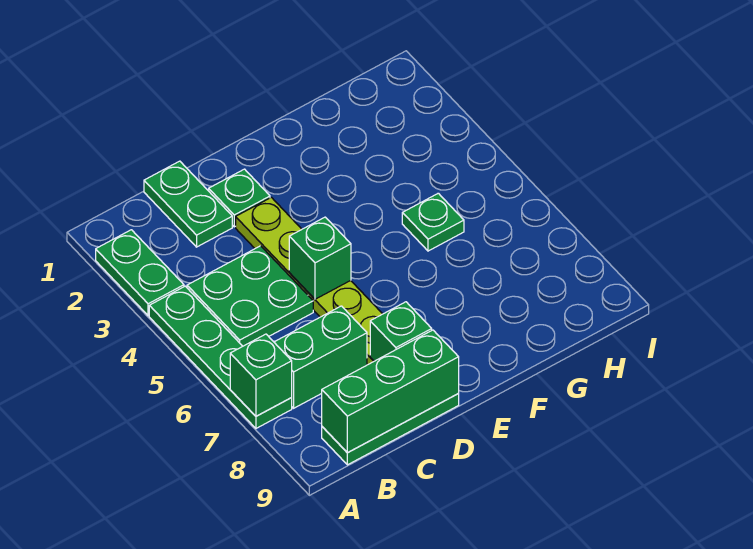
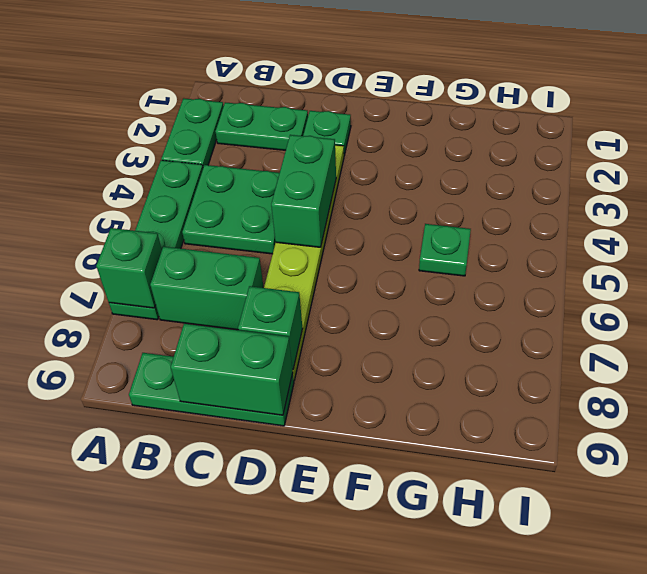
green brick B9:D9 level 2 -> green brick C9:D9 level 2
green plate C1:C2 level 1 -> green plate B2:C2 level 1
green brick D5 level 2 -> green brick D4:D5 level 2

